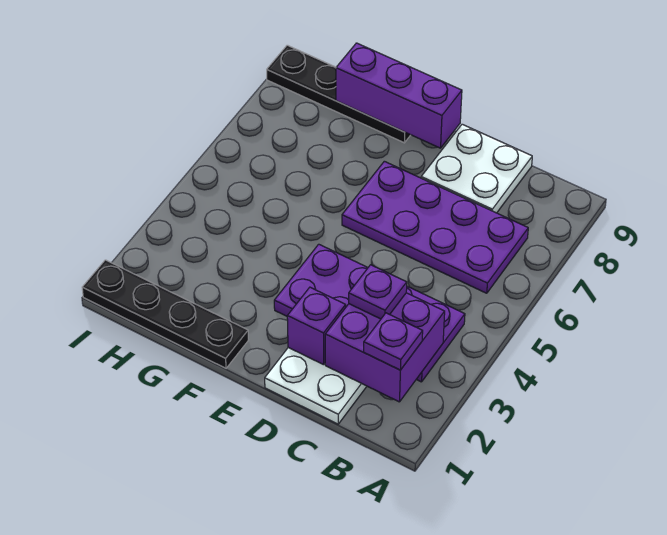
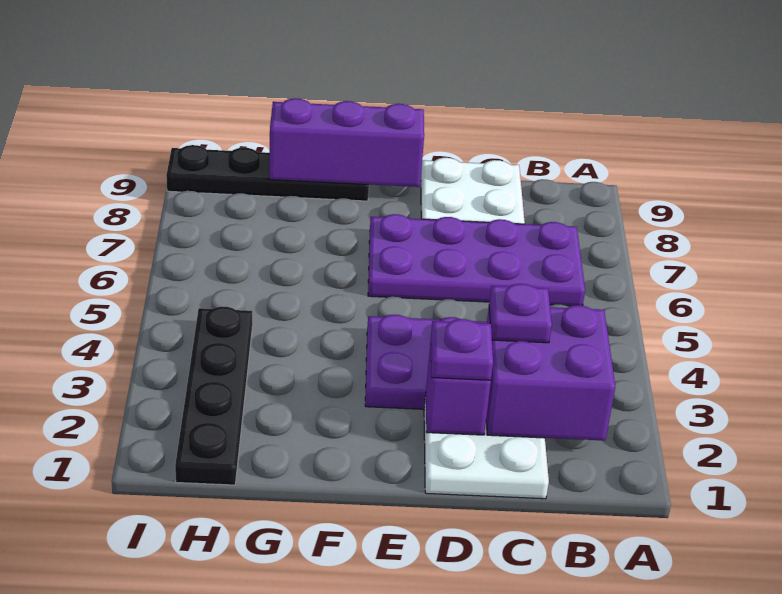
purple plate B2 level 3 -> purple plate D2 level 3
black plate F1:I1 level 1 -> black plate H1:H4 level 1

